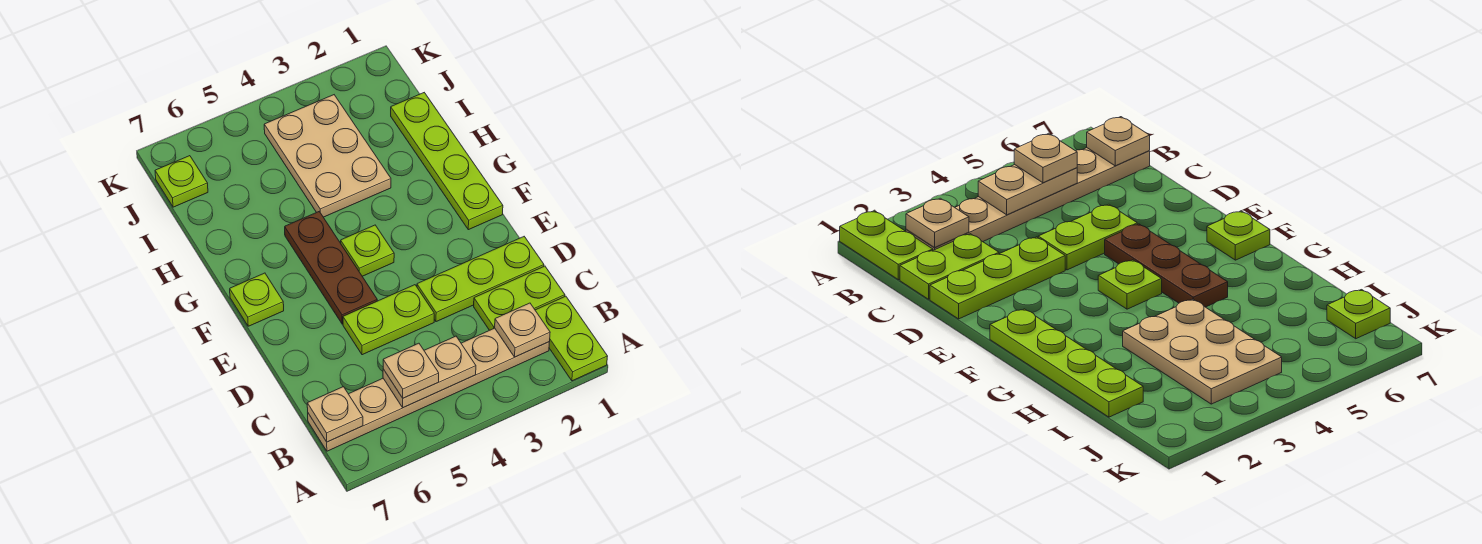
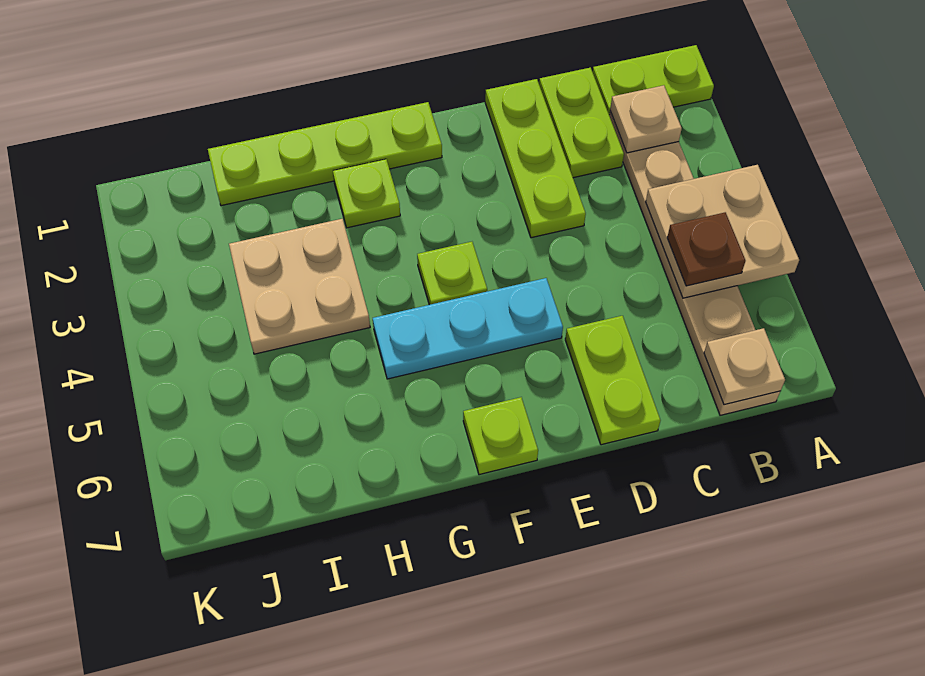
tan plate B4:B5 level 2 -> tan plate A4:B5 level 2
tan plate B5 level 3 -> brown plate B5 level 3
lime plate D4:D5 level 1 -> lime plate D6:D7 level 1
brown plate E5:G5 level 1 -> cyan plate E5:G5 level 1
tan plate H3:J4 level 1 -> tan plate H3:I4 level 1
lime plate J7 level 1 -> lime plate G2 level 1

